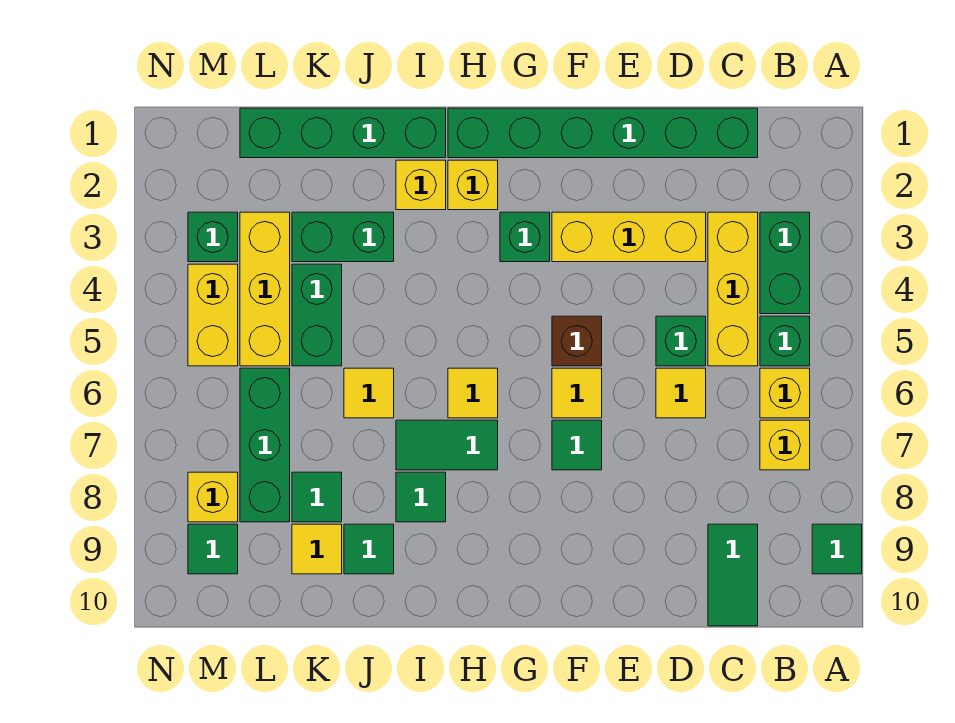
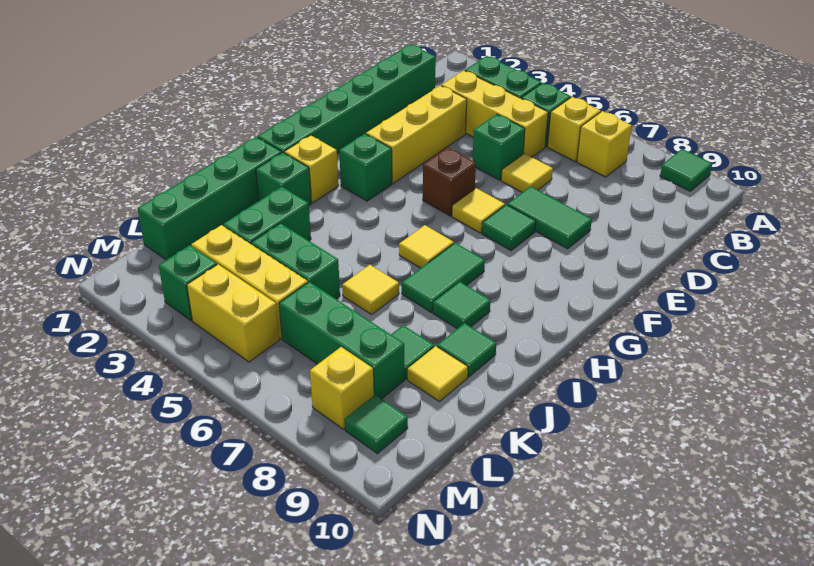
green tile C9:C10 level 1 -> green tile E7:E8 level 1
yellow brick I2 level 1 -> green brick I2 level 1

